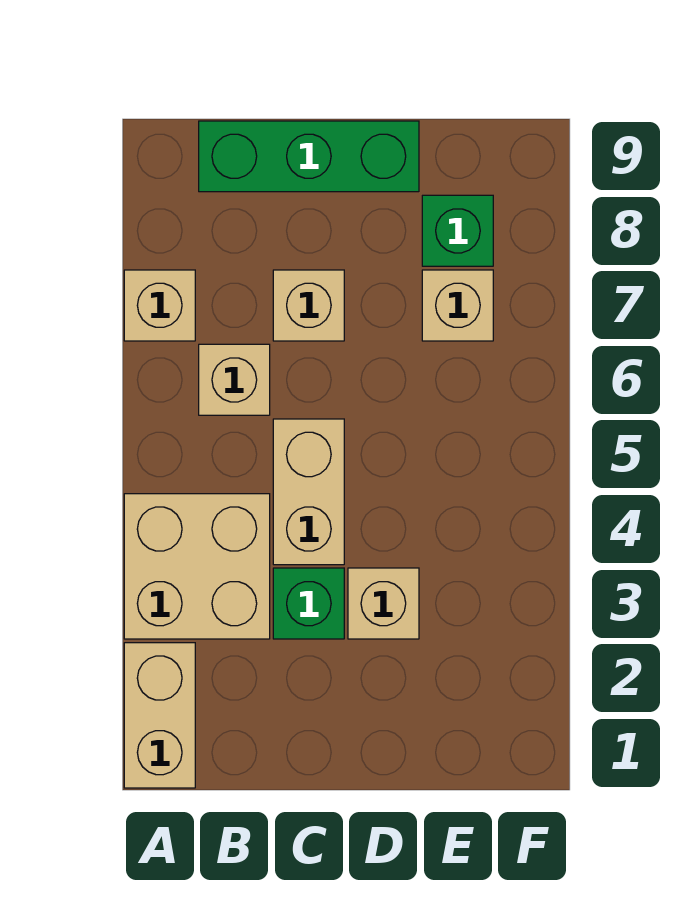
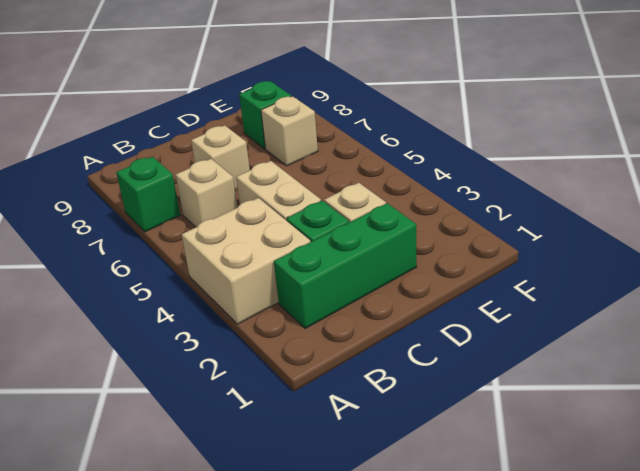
tan brick A1:A2 level 1 -> none
tan brick A7 level 1 -> green brick A7 level 1
green brick B9:D9 level 1 -> green brick B2:D2 level 1

